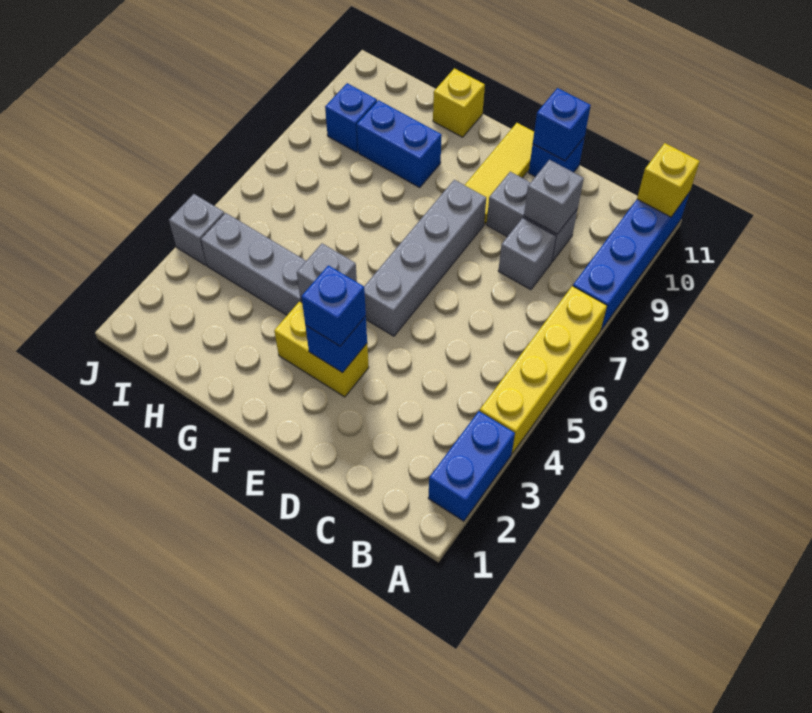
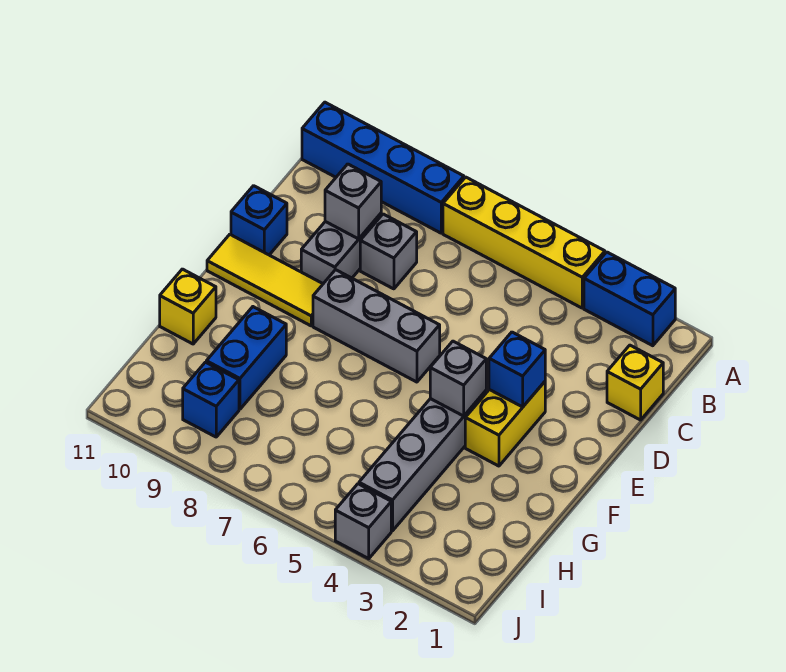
yellow brick A11 level 2 -> yellow brick C1 level 1
blue brick D11 level 2 -> none
blue brick E3 level 3 -> none
grey brick E5:E8 level 1 -> grey brick E6:E8 level 1

